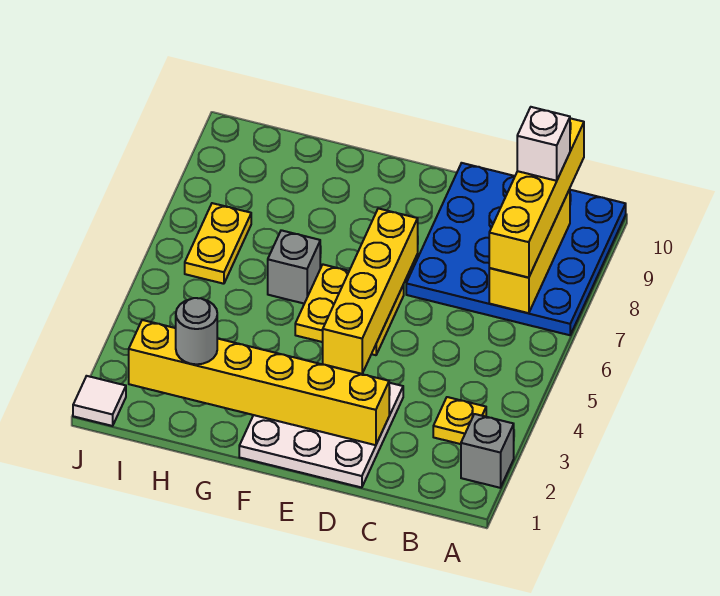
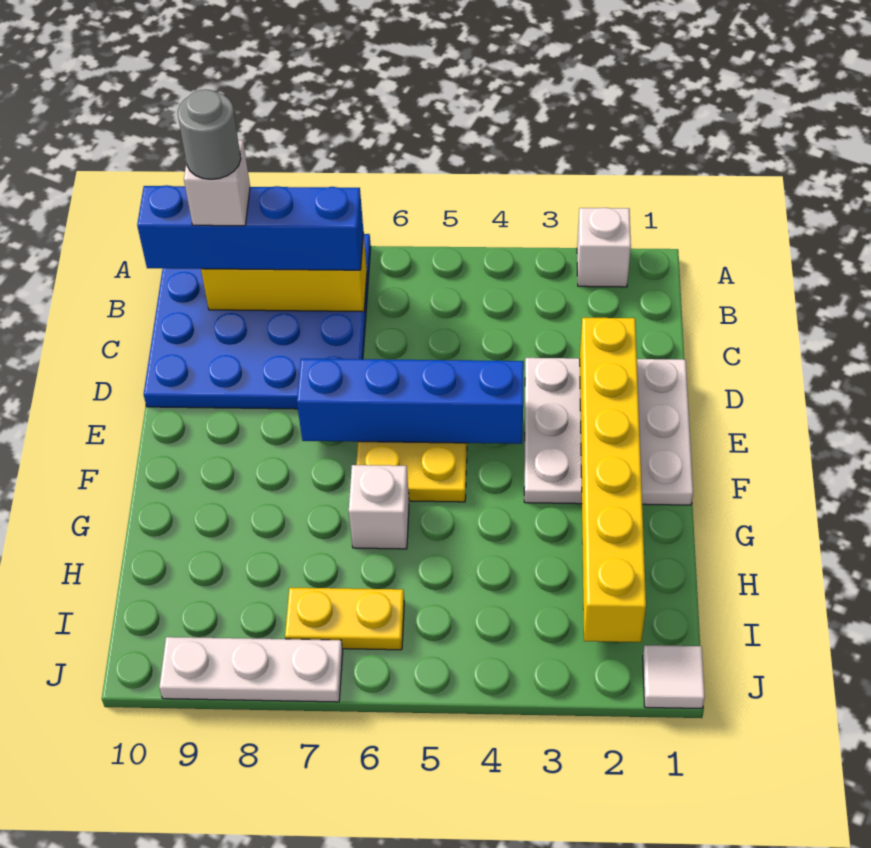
grey brick A2 level 1 -> white brick A2 level 1
yellow plate B3 level 1 -> none
yellow brick B7:B10 level 3 -> blue brick B7:B10 level 3
yellow brick E4:E7 level 2 -> blue brick E4:E7 level 2
grey brick G6 level 1 -> white brick G6 level 1
grey round brick H2 level 3 -> grey round brick B9 level 5
none -> white plate J7:J9 level 1

